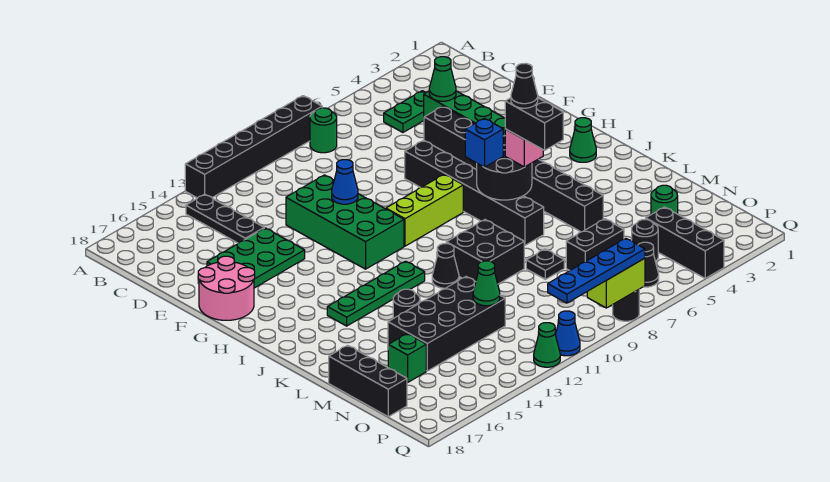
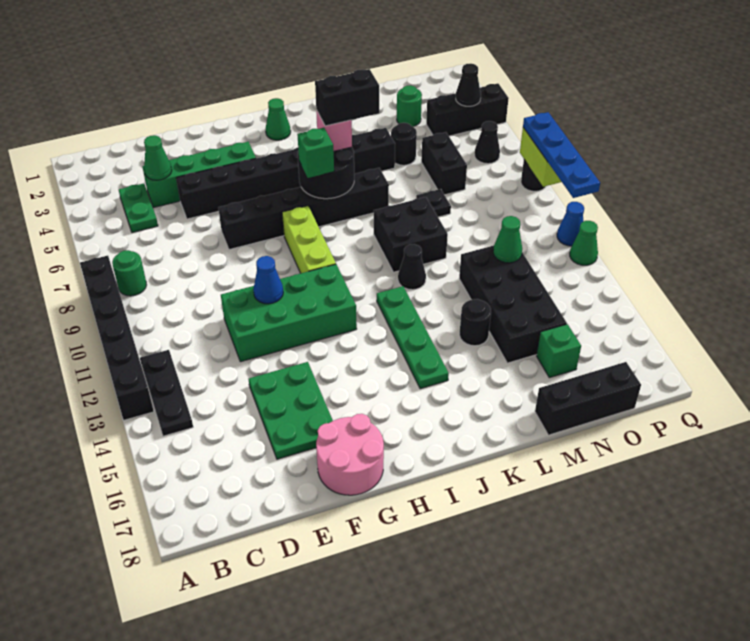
black plate B14:D14 level 1 -> black plate B12:B14 level 1
blue brick I7 level 3 -> green brick I7 level 3
black cone J6 level 5 -> black cone P4 level 2
black round brick O5 level 1 -> black round brick M5 level 1

